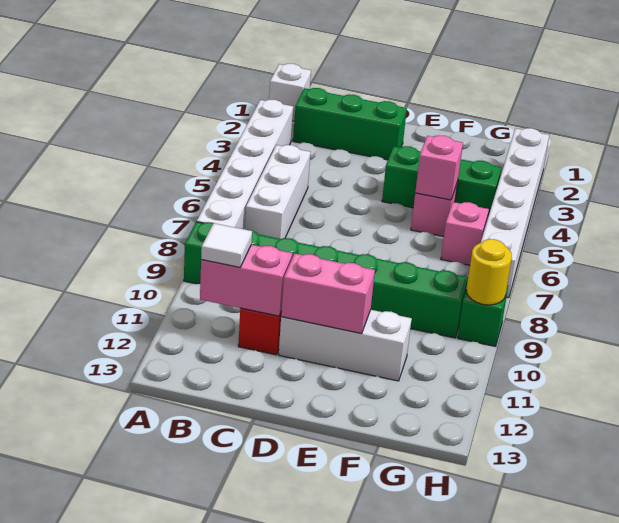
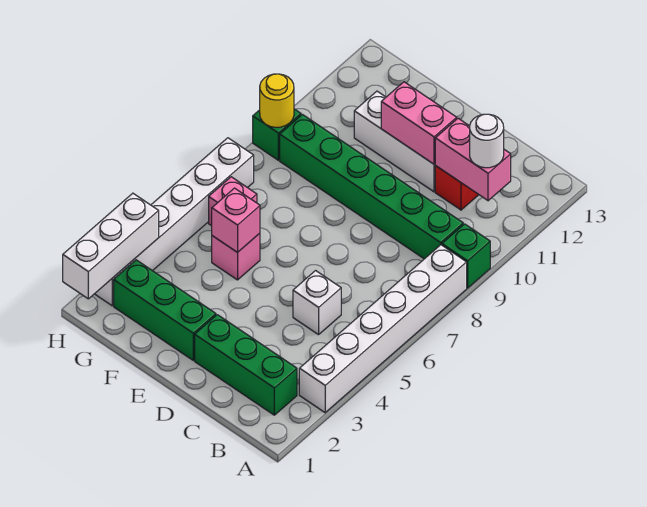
white brick A1 level 1 -> white brick C5 level 1
white brick B5:B7 level 1 -> white brick H1:H3 level 2
white tile B11 level 3 -> white round brick B11 level 3
green brick E4:G4 level 1 -> green brick E2:G2 level 1

